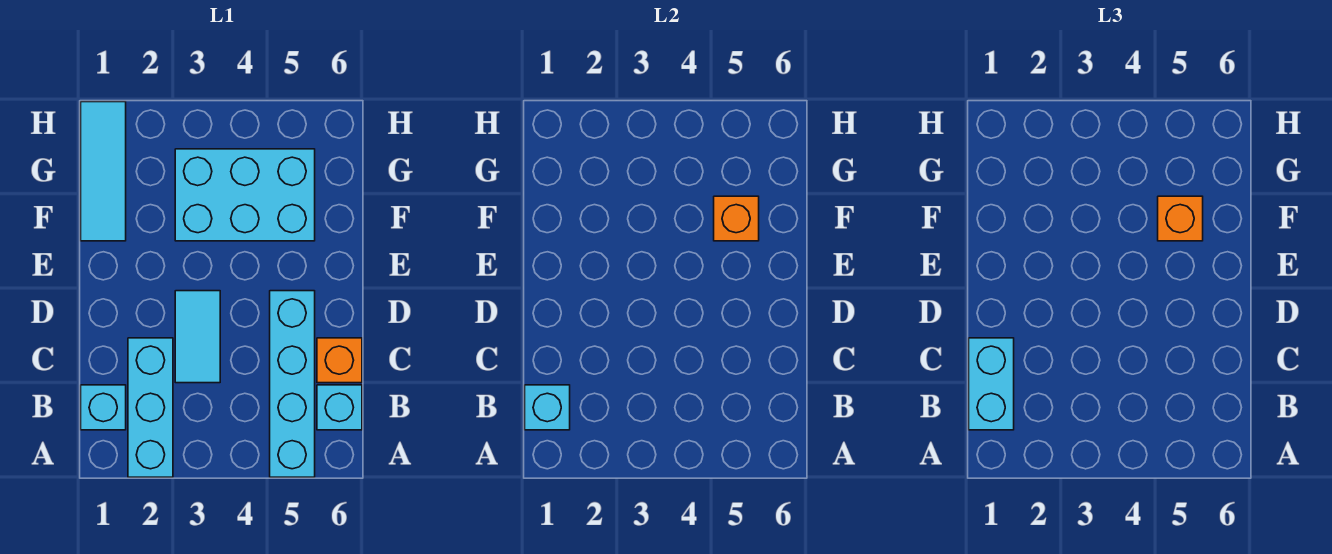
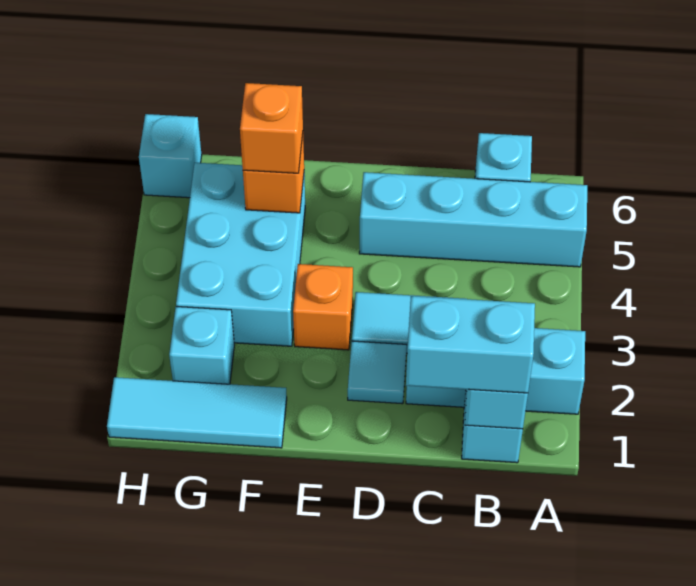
orange brick C6 level 1 -> orange brick E3 level 1
none -> cyan tile D2 level 1
none -> cyan brick G2 level 1
none -> cyan brick H6 level 1

